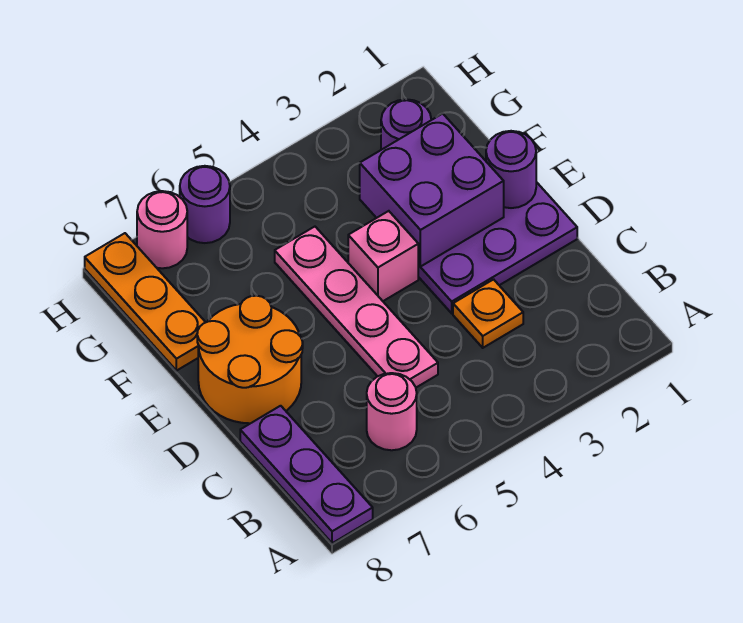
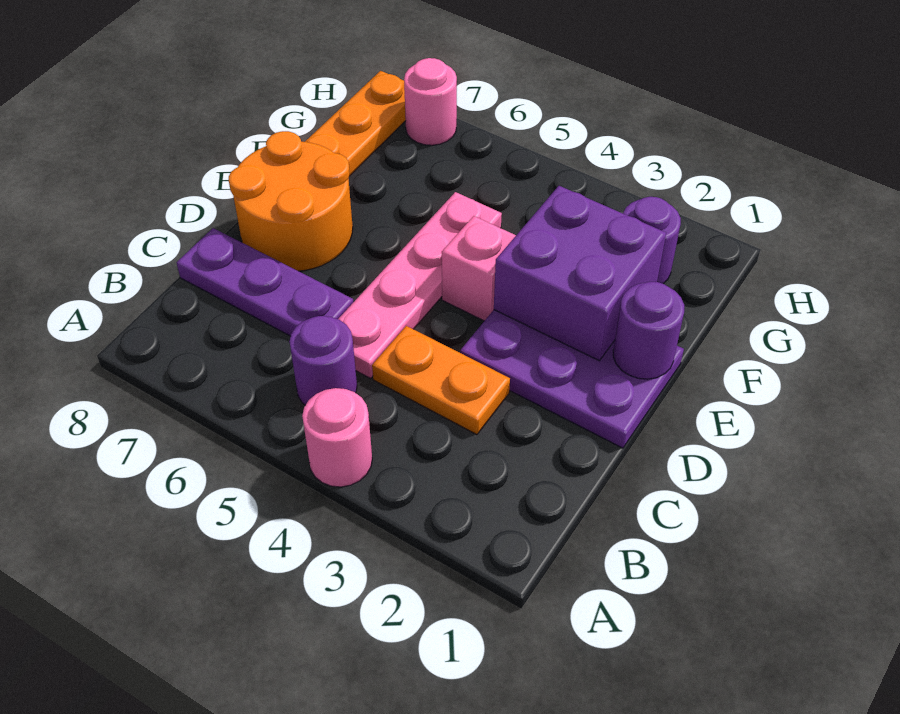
purple plate A8:C8 level 1 -> purple plate C6:C8 level 1
pink round brick B6 level 1 -> pink round brick A4 level 1
orange plate C3 level 1 -> orange plate C3:C4 level 1
purple round brick H6 level 1 -> purple round brick B5 level 1

